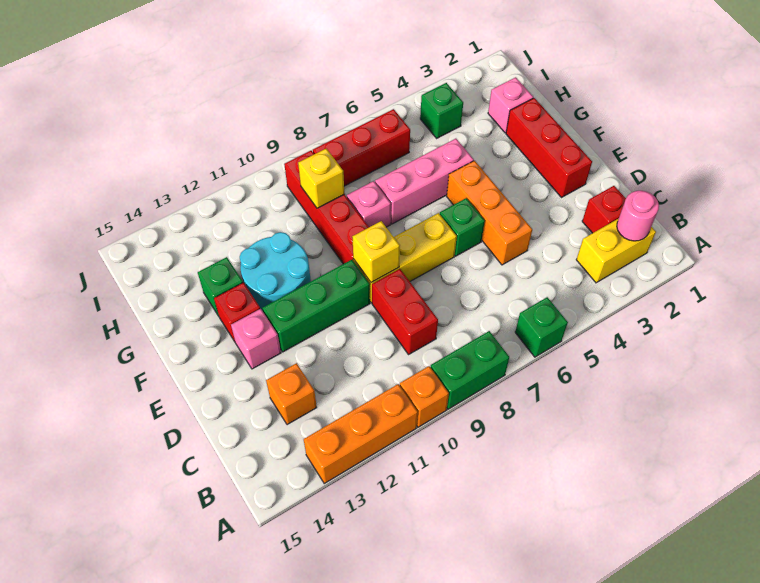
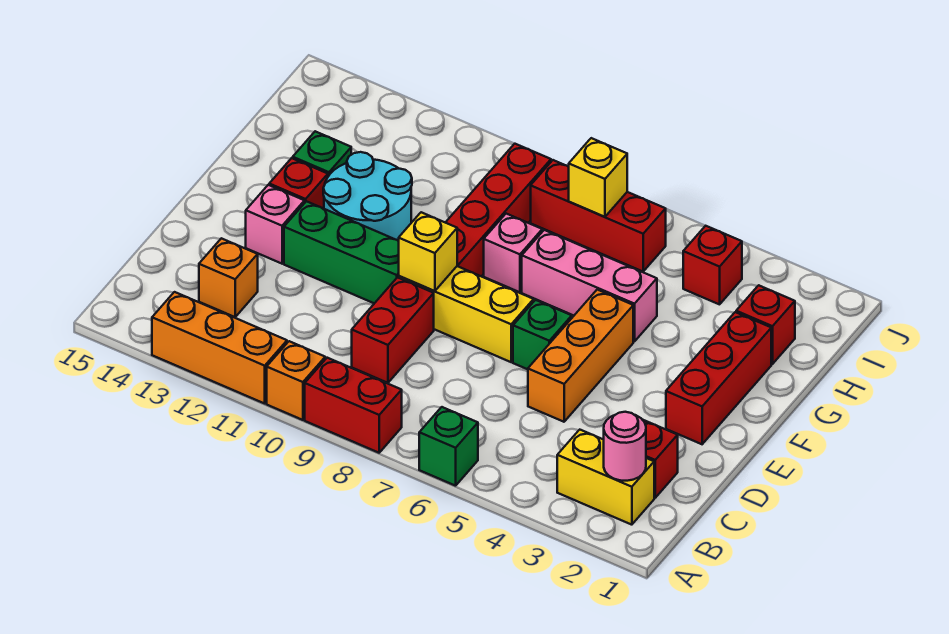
green brick A8:A9 level 1 -> red brick A8:A9 level 1
pink brick H2 level 1 -> red brick H2 level 1
yellow brick H9 level 2 -> yellow brick I7 level 2
green brick I4 level 1 -> red brick I4 level 1

